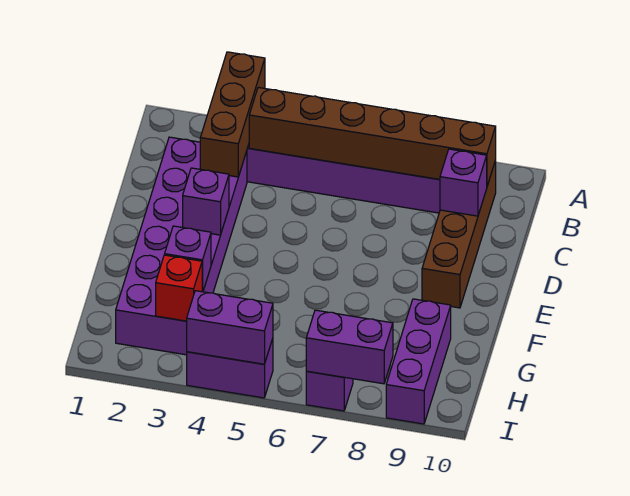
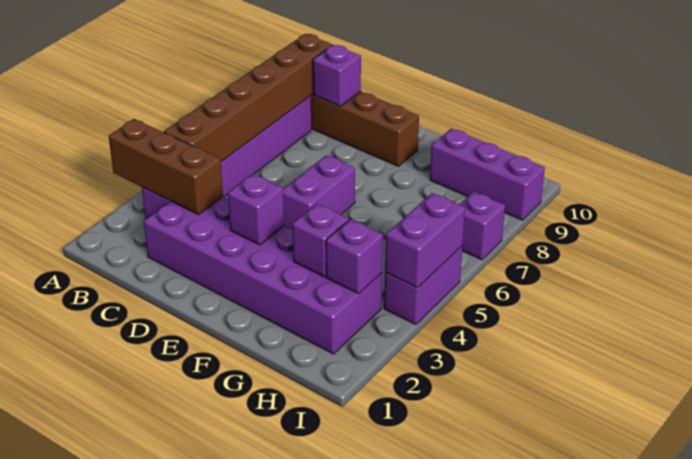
red brick H3 level 2 -> purple brick H3 level 2
purple brick I7:I8 level 2 -> purple brick E5:E6 level 1

